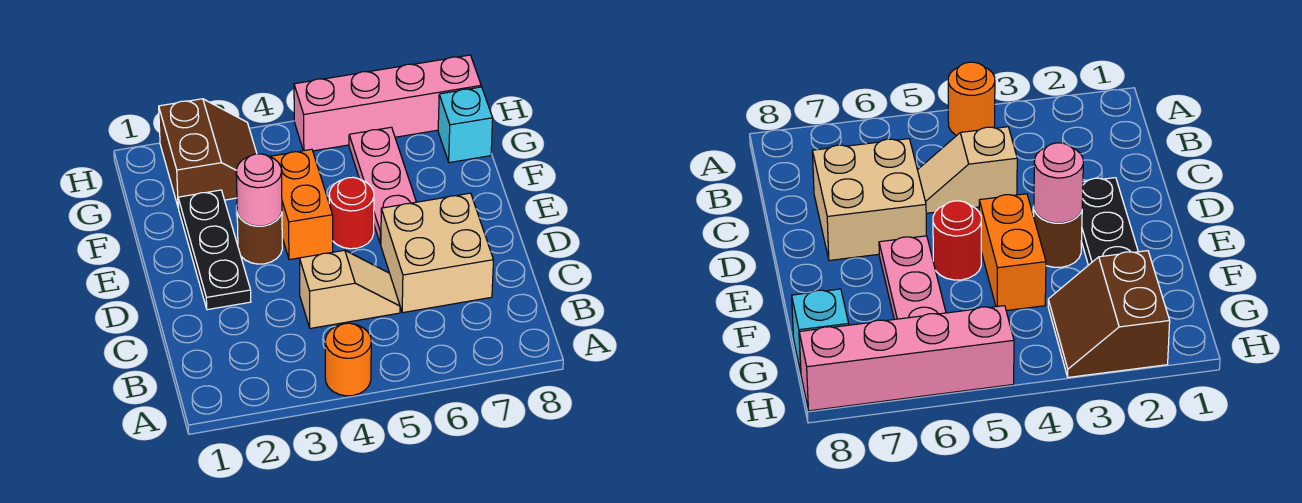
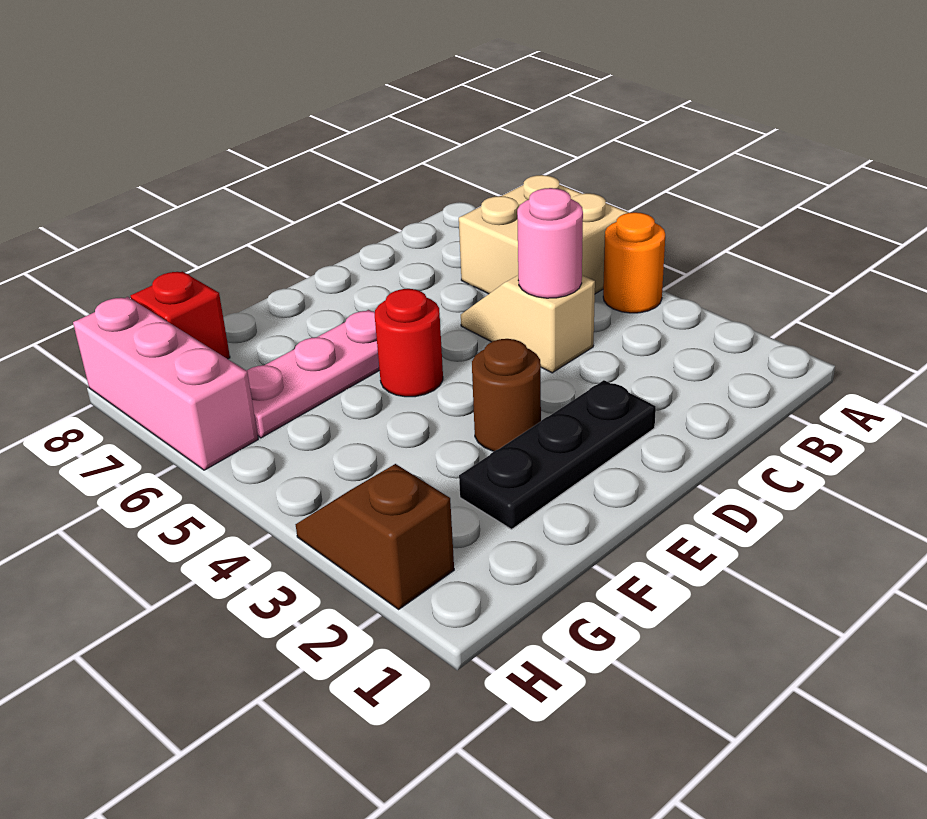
tan brick C6:D7 level 1 -> tan brick A5:B6 level 1
pink round brick E3 level 2 -> pink round brick C4 level 2
orange brick E4:F4 level 1 -> none
brown slope G2:H3 level 1 top 2 -> brown slope H2:H3 level 1 top 2
cyan brick G8 level 1 -> red brick G8 level 1
pink brick H5:H8 level 1 -> pink brick H6:H8 level 1

